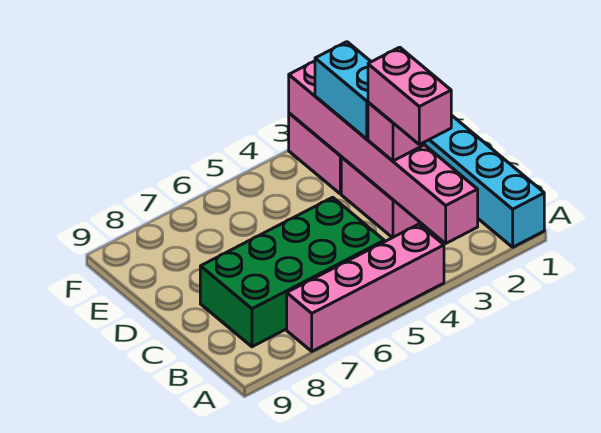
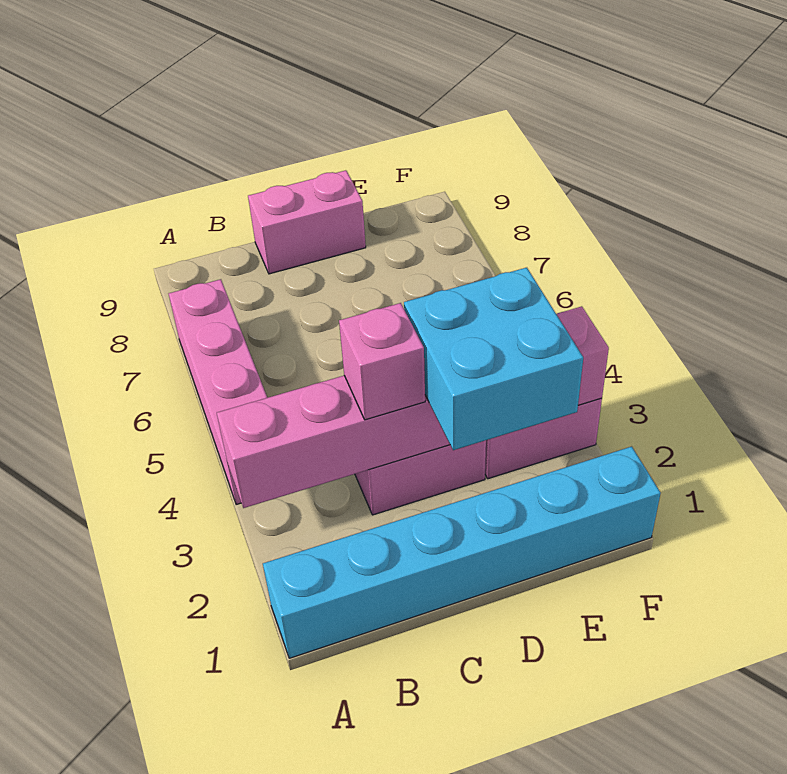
pink brick B3:C3 level 4 -> pink brick C9:D9 level 1
green brick B5:C8 level 1 -> none
cyan brick D3:E3 level 3 -> cyan brick D2:E3 level 3

